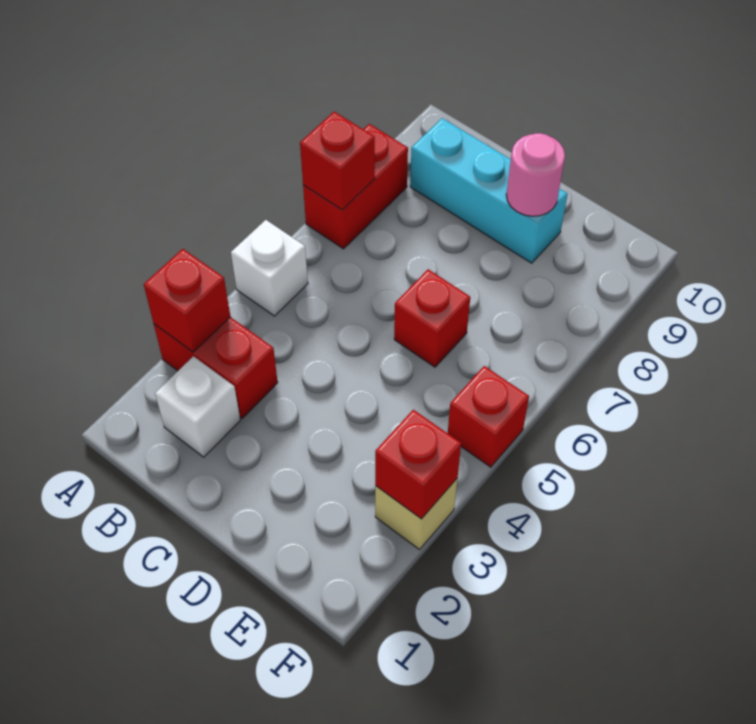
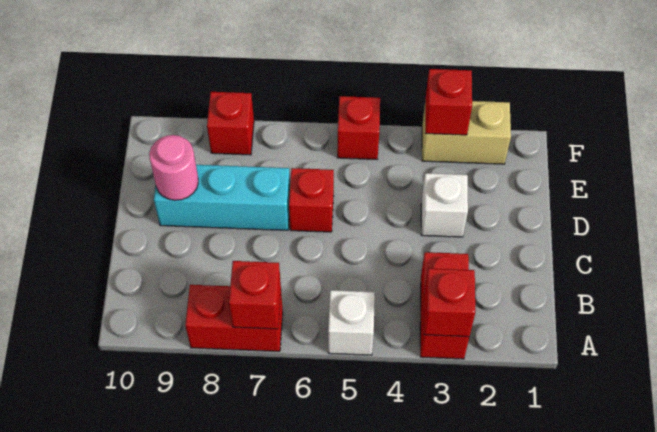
white brick B2 level 1 -> white brick D3 level 1
cyan brick B9:D9 level 1 -> cyan brick D7:D9 level 1
tan brick F3 level 1 -> tan brick F2:F3 level 1
none -> red brick F8 level 1

